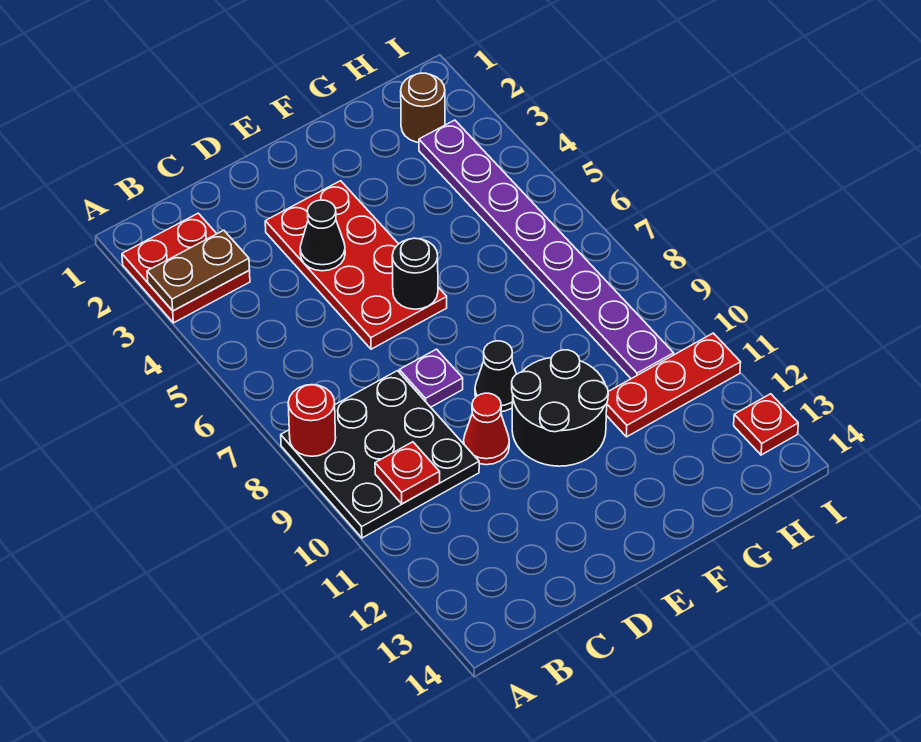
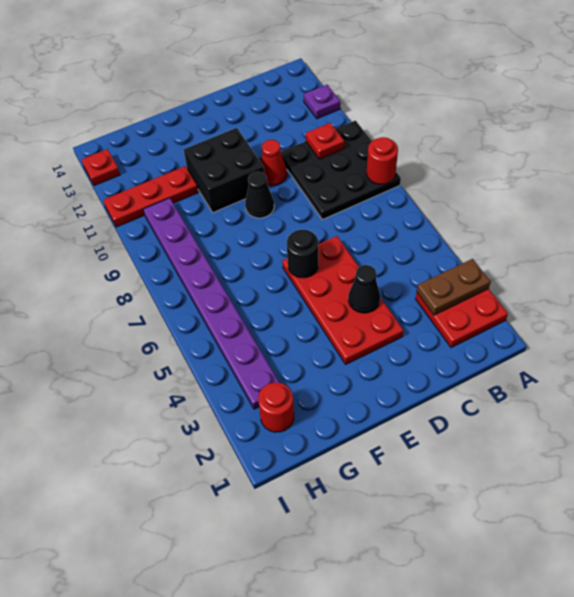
purple plate D8 level 1 -> purple plate A12 level 1
black round brick E10:F11 level 1 -> black brick E10:F11 level 1
brown round brick H2 level 1 -> red round brick H2 level 1

